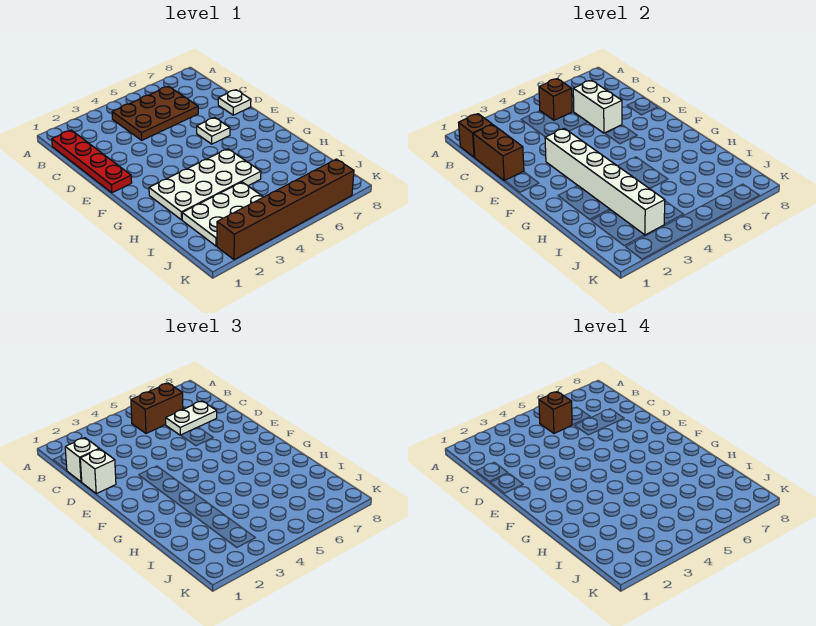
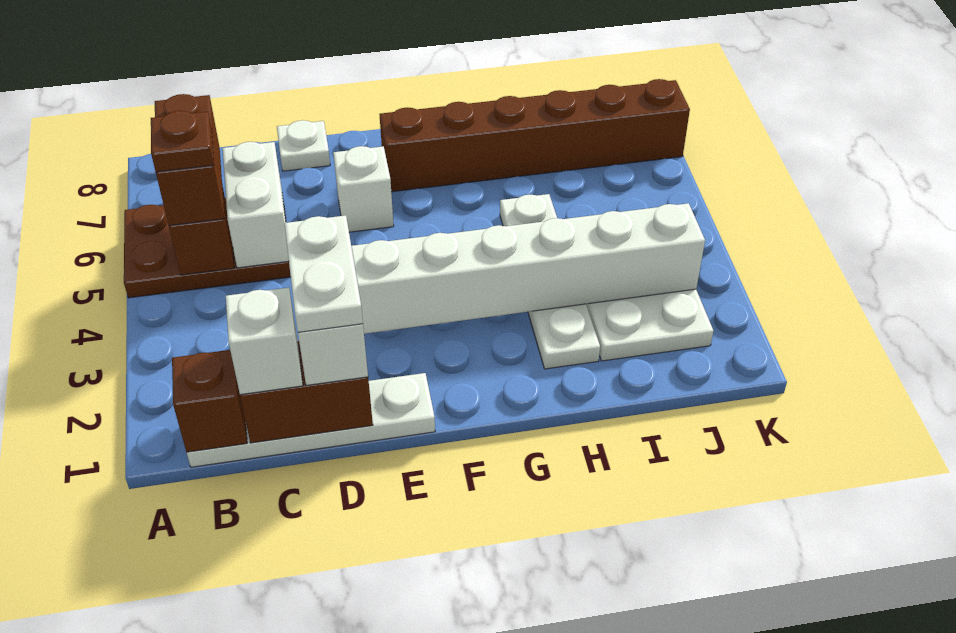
red plate B1:E1 level 1 -> white plate B1:E1 level 1
brown plate B4:C6 level 1 -> brown plate A5:C6 level 1
brown brick B5 level 4 -> brown plate B5 level 4
white brick C6:D6 level 2 -> white brick C5:C6 level 2
white plate C6:C7 level 3 -> white plate D1:D2 level 4
white plate E6 level 1 -> white brick E6 level 1
white plate G2:H5 level 1 -> white plate H2:H5 level 1
brown brick K2:K7 level 1 -> brown brick F7:K7 level 1

